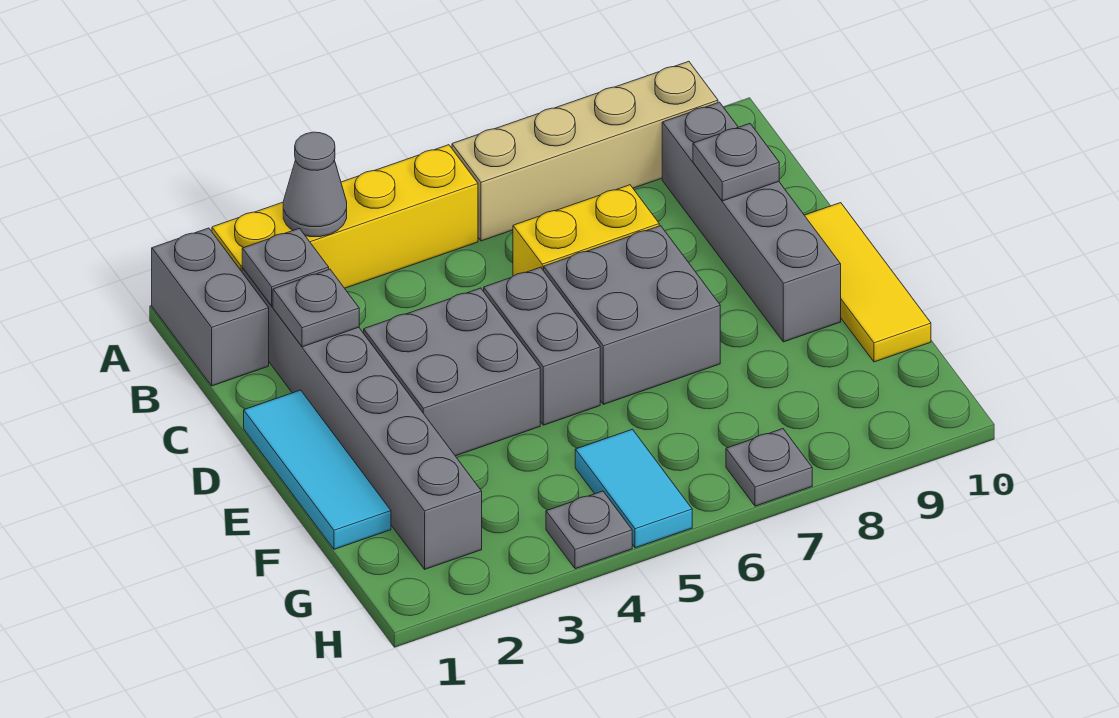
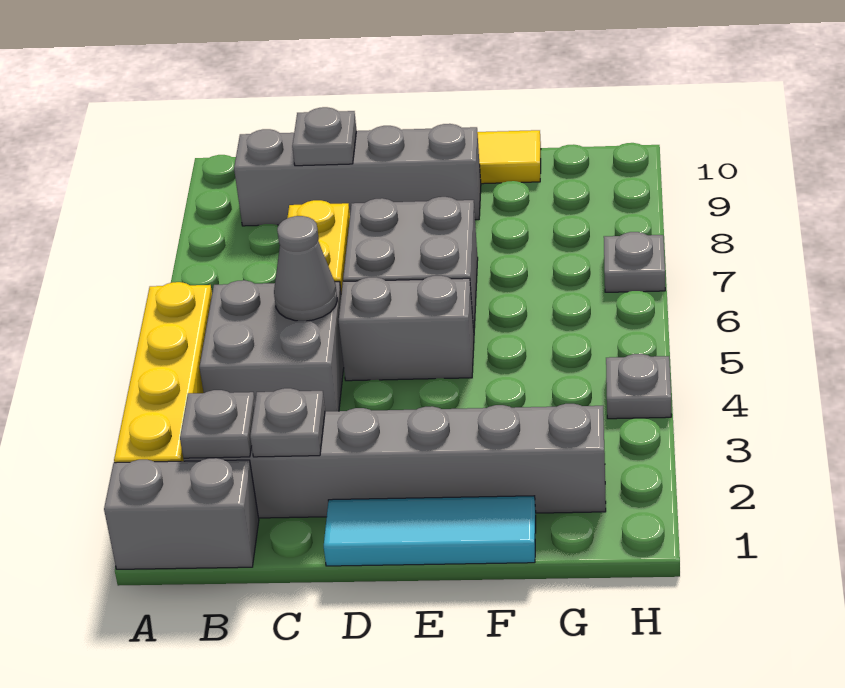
grey cone A3 level 2 -> grey cone C5 level 2
tan brick A6:A9 level 1 -> none
grey brick D3:E4 level 1 -> grey brick B4:C5 level 1
cyan tile G5:H5 level 1 -> none

